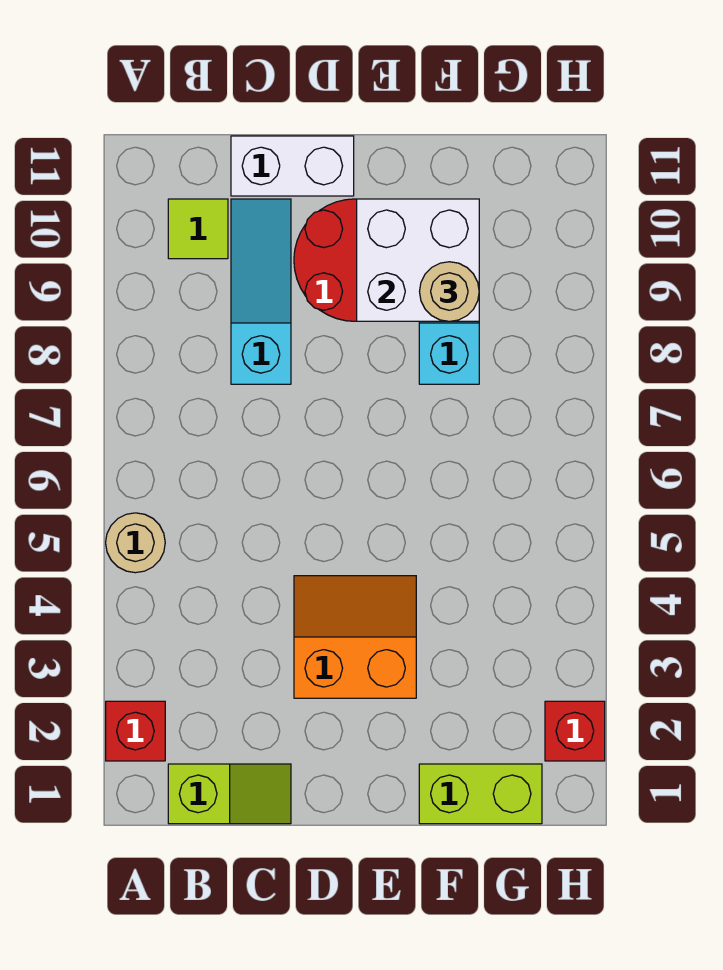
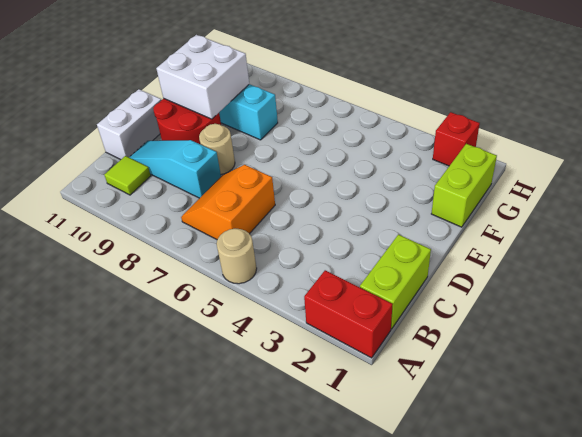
red brick A2 level 1 -> red brick A1:A2 level 1
lime slope B1:C1 level 1 top B -> lime brick B1:C1 level 1
orange slope D3:E4 level 1 top 3 -> orange slope B6:C7 level 1 top 6
tan round brick F9 level 3 -> tan round brick D8 level 1

